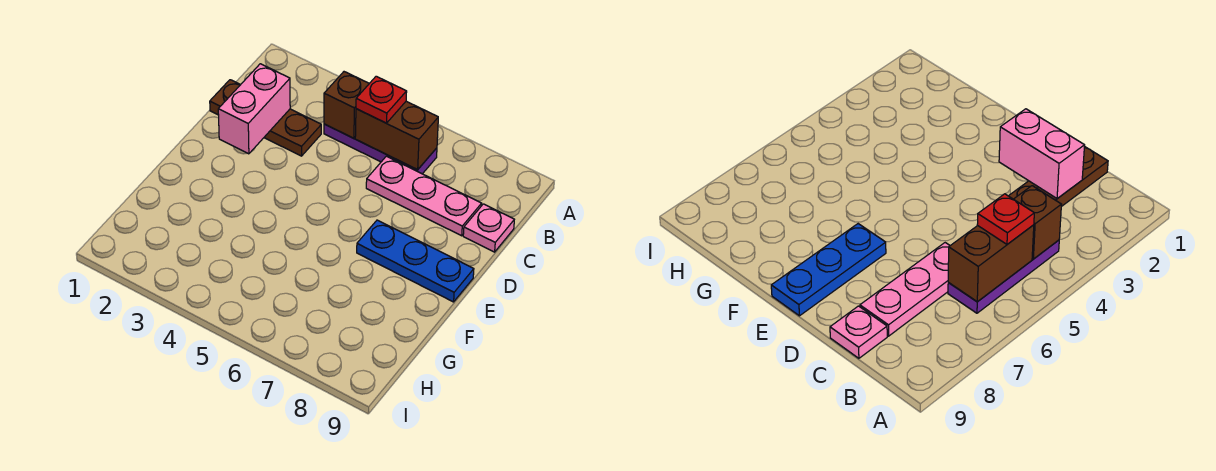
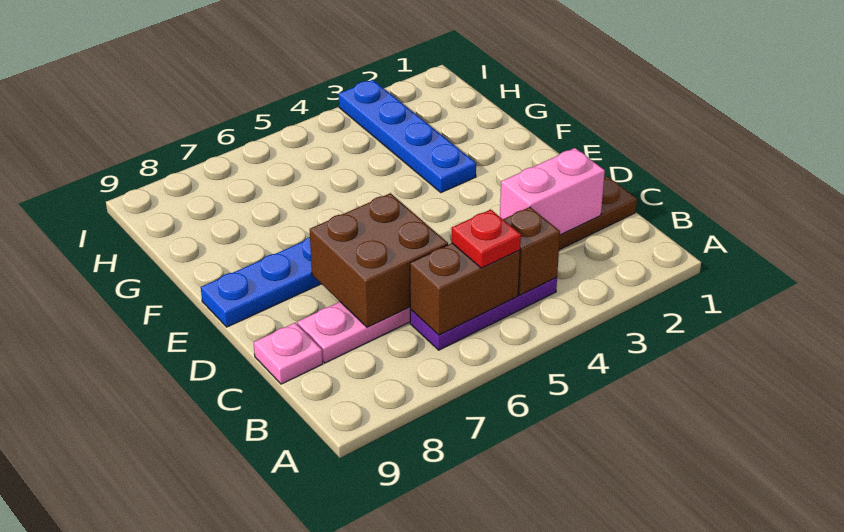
pink brick C2:D2 level 2 -> pink brick C2:C3 level 2
none -> brown brick C6:D7 level 2
none -> blue plate F3:I3 level 1

